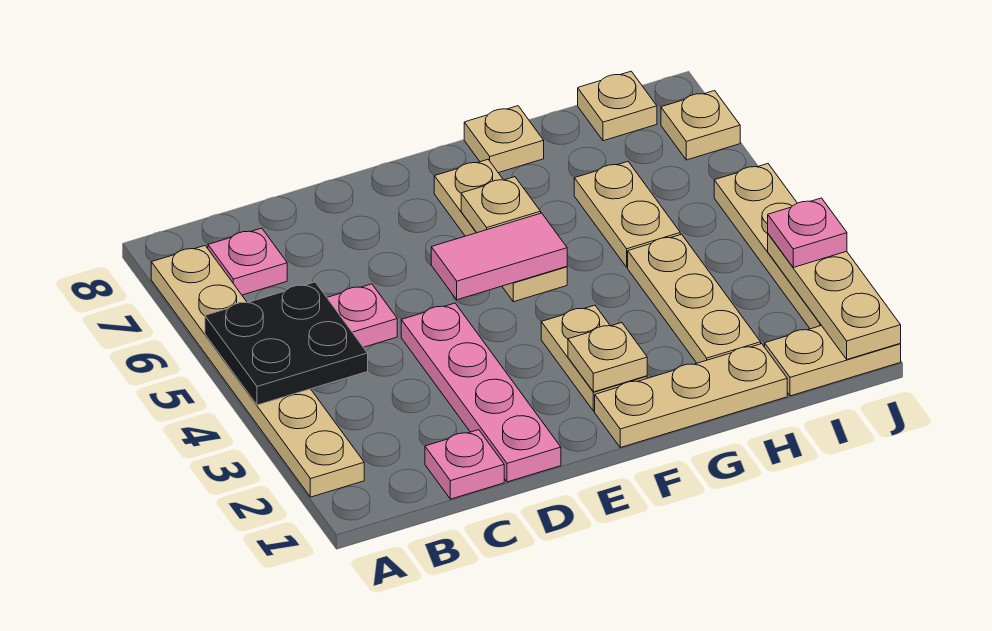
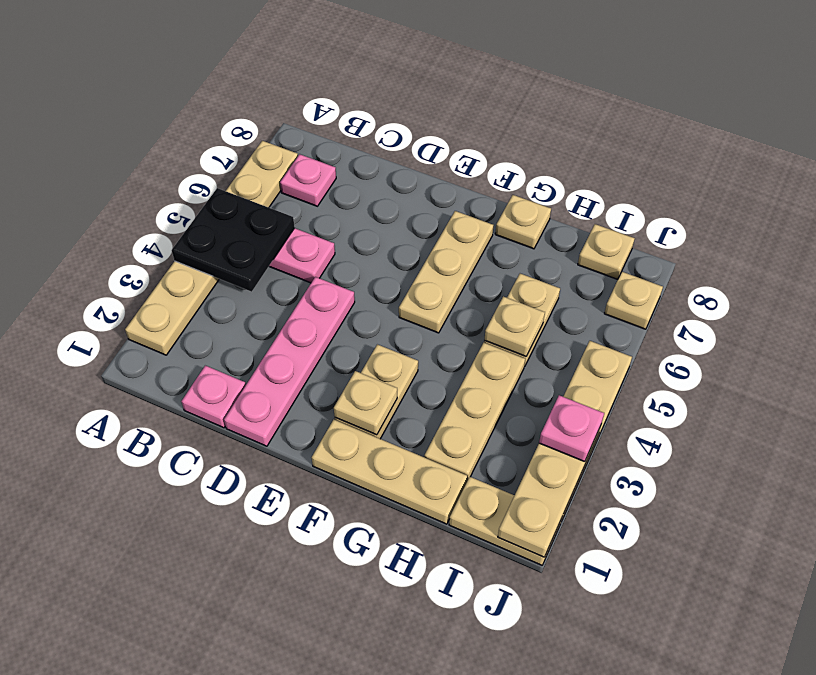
pink tile E5:F5 level 2 -> none
tan plate F6 level 2 -> tan plate H5 level 2

